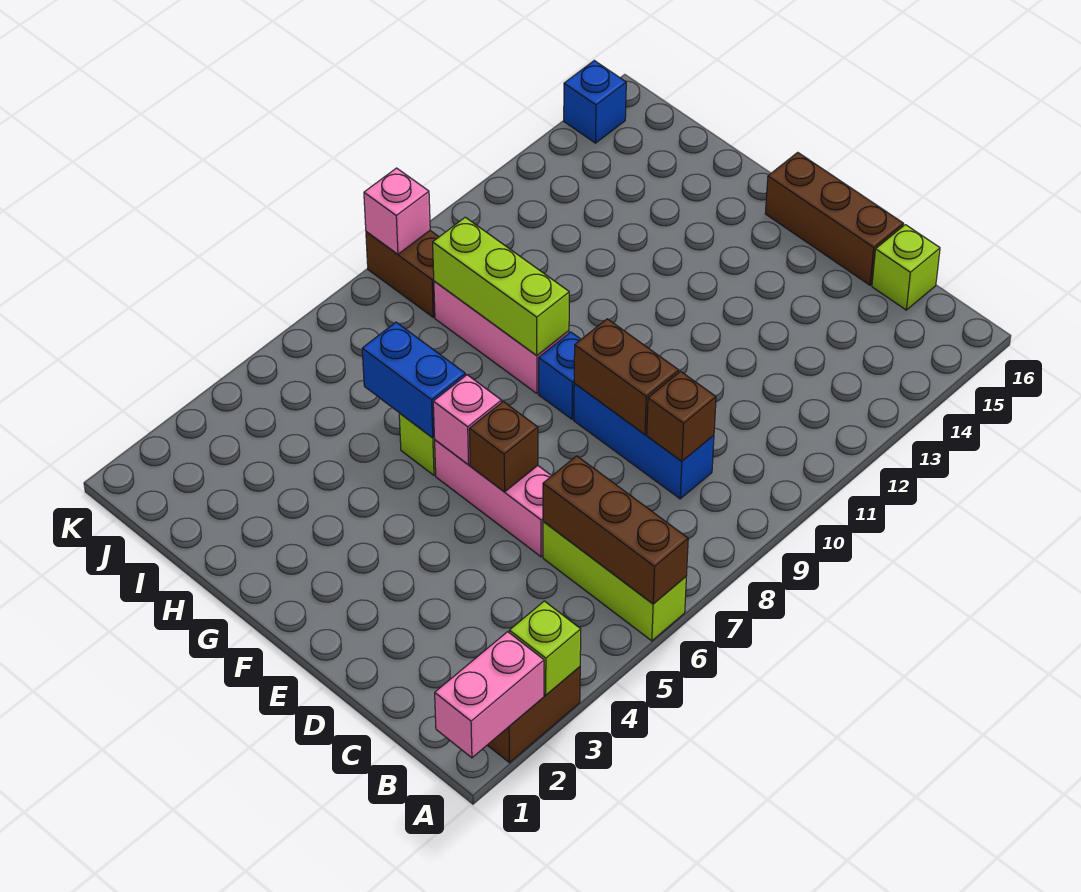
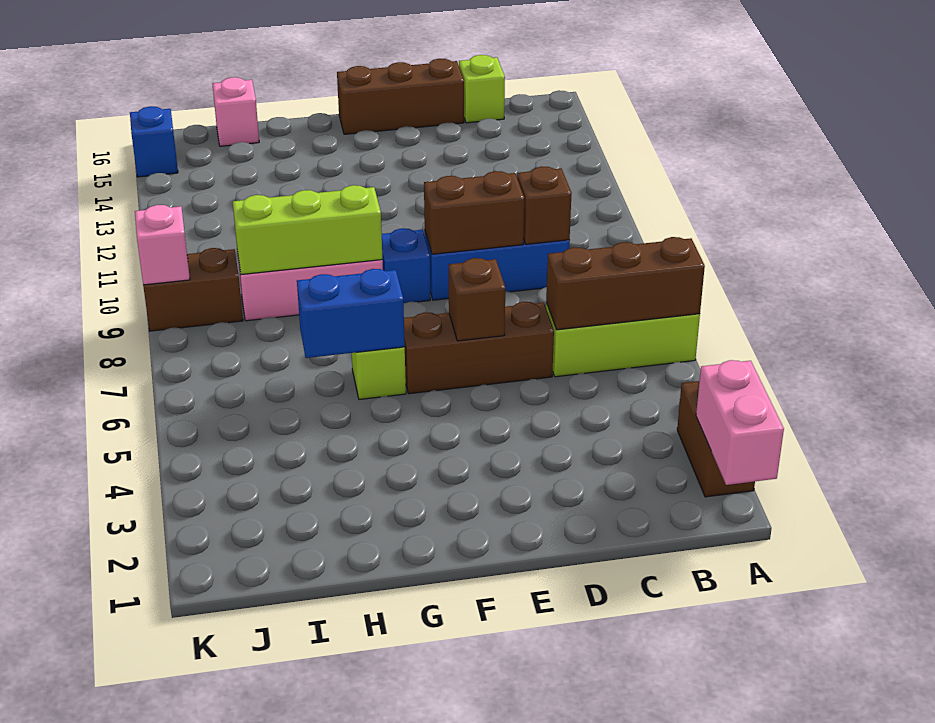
lime brick A3 level 2 -> none
pink brick D6:F6 level 1 -> brown brick D6:F6 level 1
pink brick F6 level 2 -> pink brick I16 level 1

